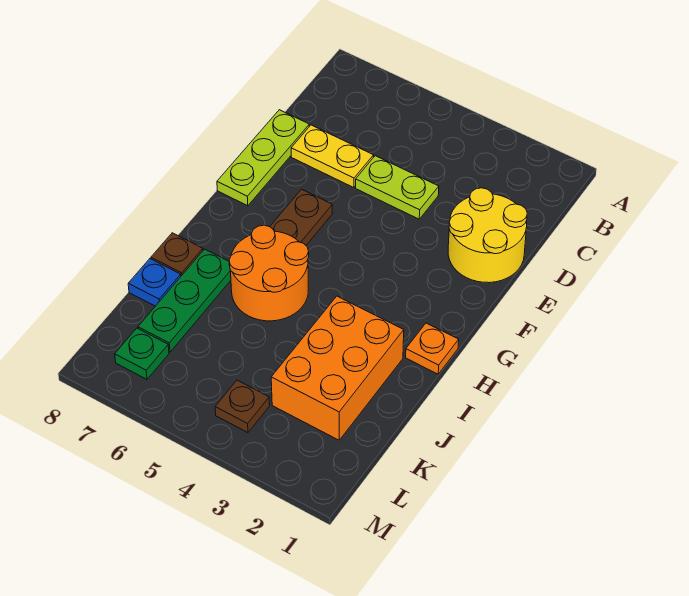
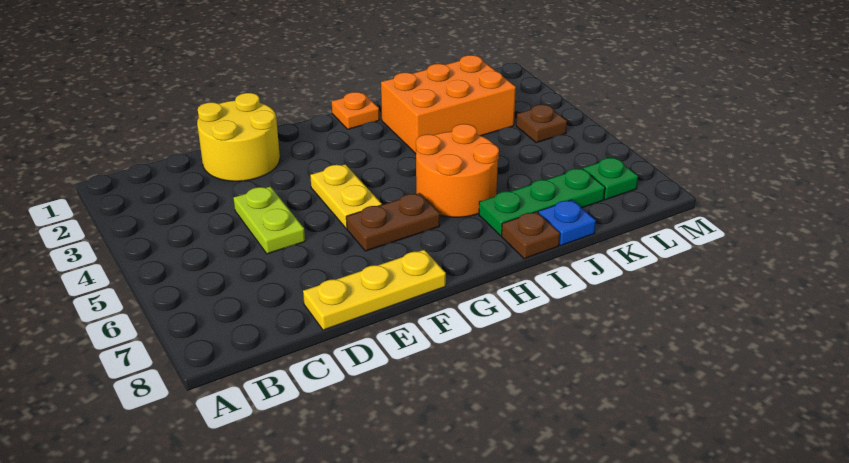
yellow plate D6:D7 level 1 -> yellow plate F4:F5 level 1
lime plate D8:F8 level 1 -> yellow plate D8:F8 level 1

